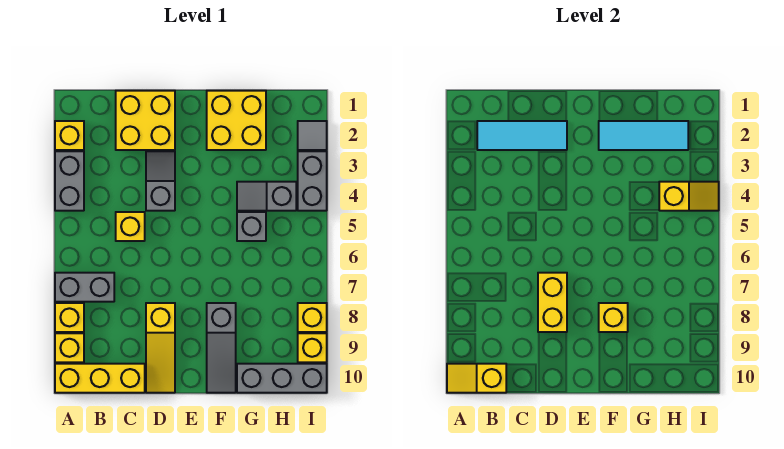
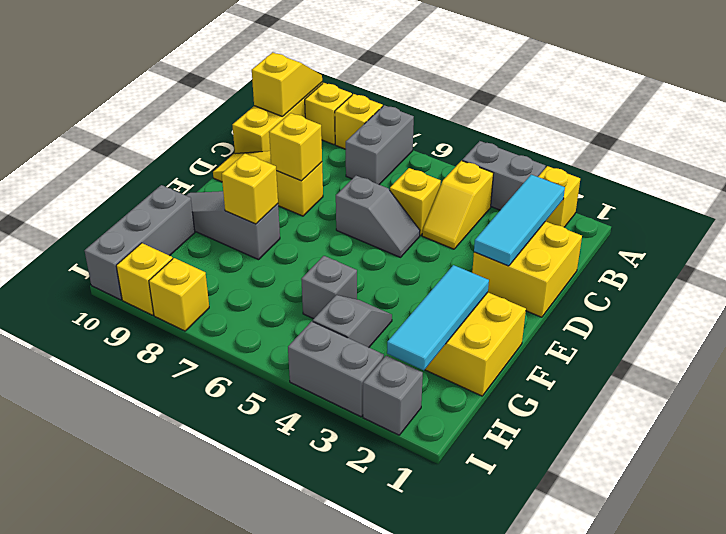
grey slope D3:D4 level 1 top 4 -> grey slope D5:D6 level 1 top 6
yellow brick D7:D8 level 2 -> yellow brick D8 level 2
yellow slope H4:I4 level 2 top H -> yellow slope B4:C4 level 1 top B
grey tile I2 level 1 -> grey brick I2 level 1

